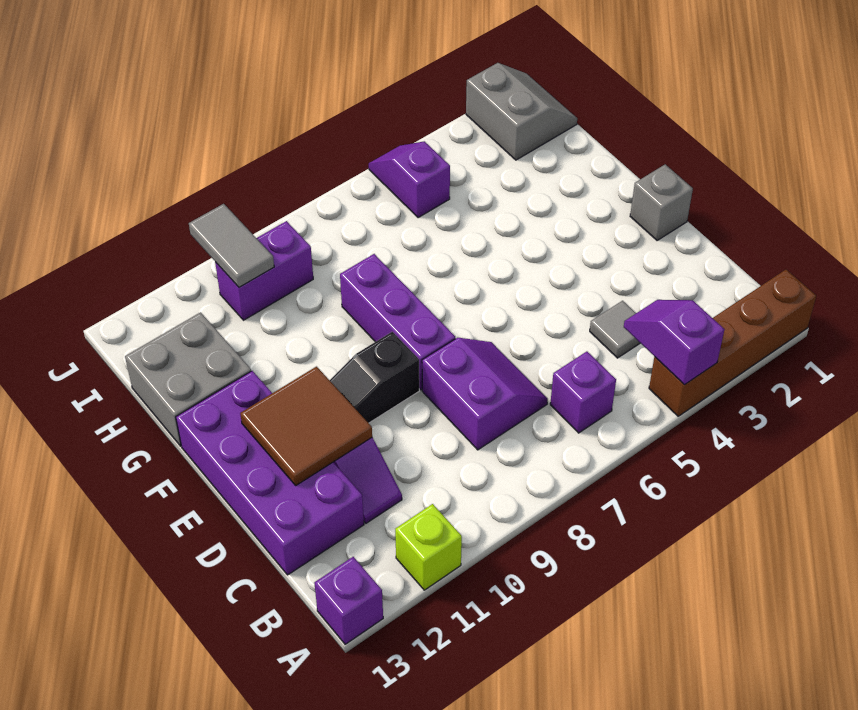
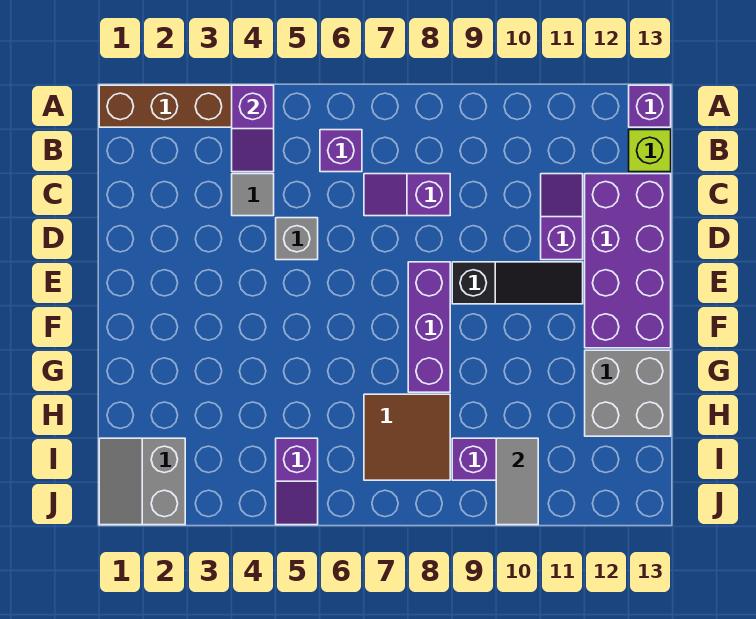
lime brick A11 level 1 -> lime brick B13 level 1
purple slope C7:D8 level 1 top 8 -> purple slope C7:C8 level 1 top 8
brown tile D11:E12 level 2 -> brown tile H7:I8 level 1
grey brick E1 level 1 -> grey brick D5 level 1

